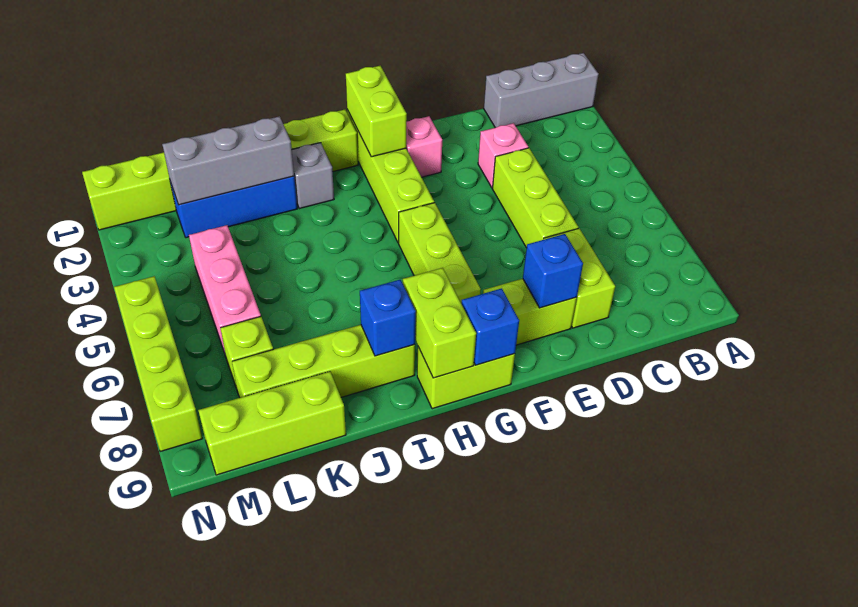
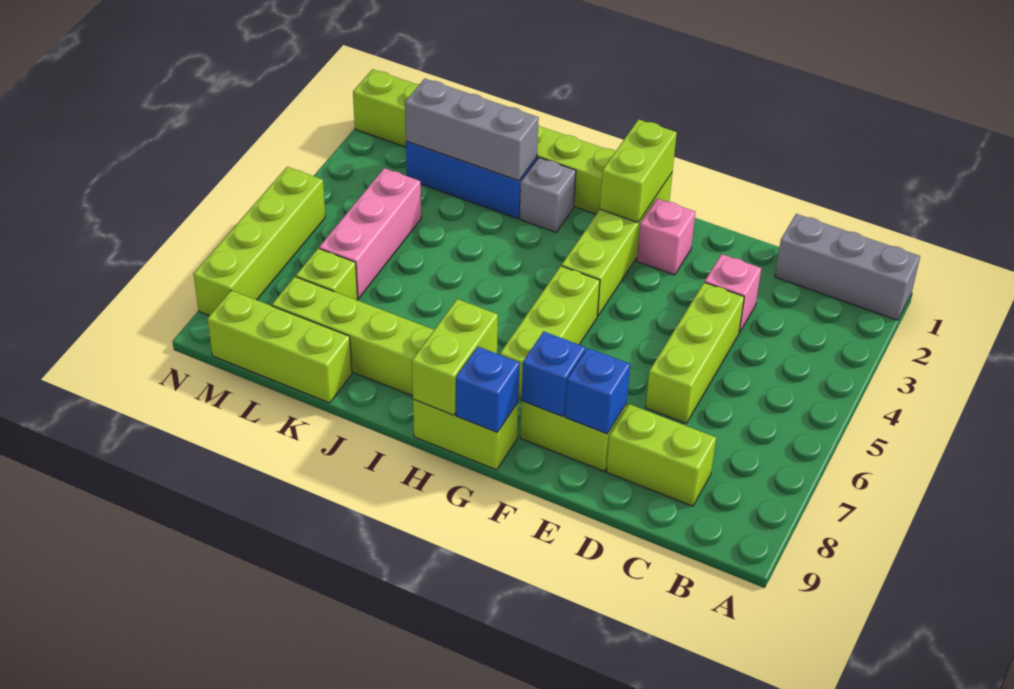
lime brick D7:D8 level 1 -> lime brick C8:D8 level 1
blue brick I8 level 2 -> blue brick F8 level 2

